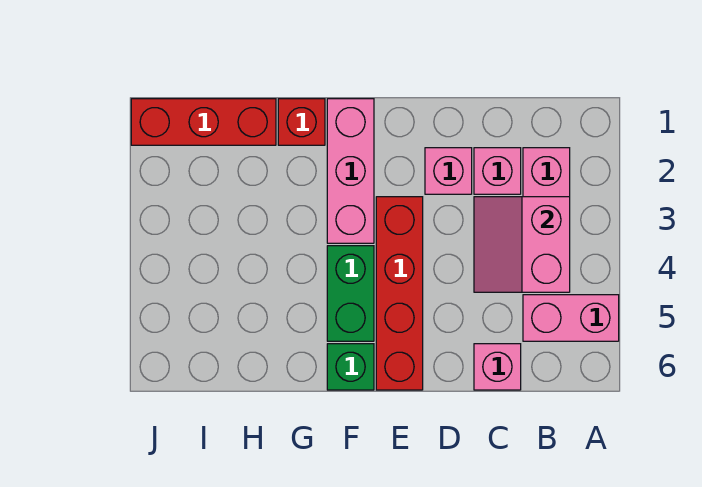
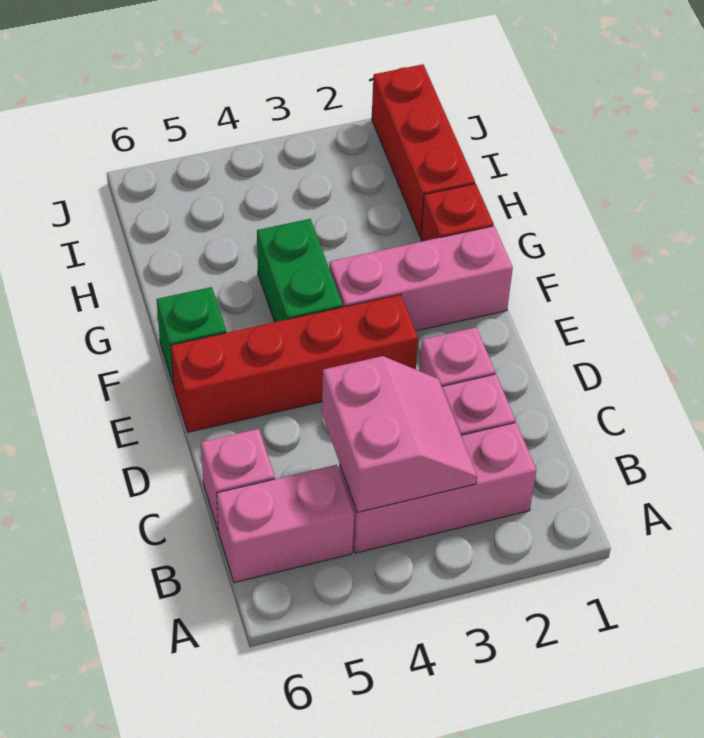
pink brick A5:B5 level 1 -> pink brick B5:B6 level 1
pink slope B3:C4 level 2 top B -> pink slope B3:C4 level 2 top 4
green brick F4:F5 level 1 -> green brick F4:G4 level 1

